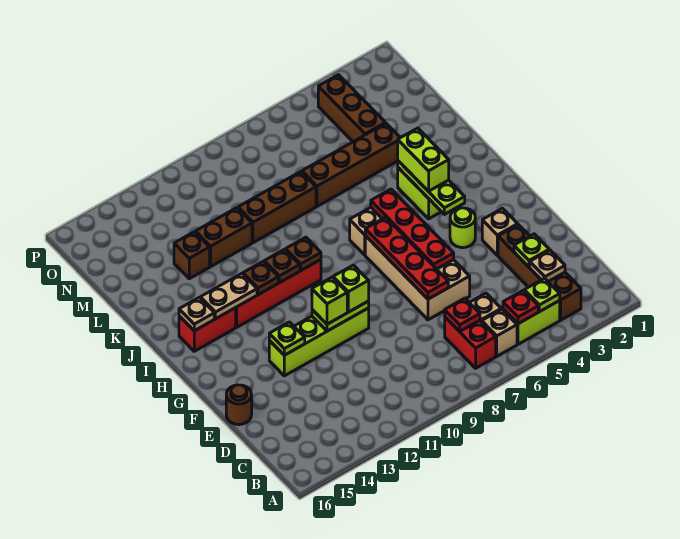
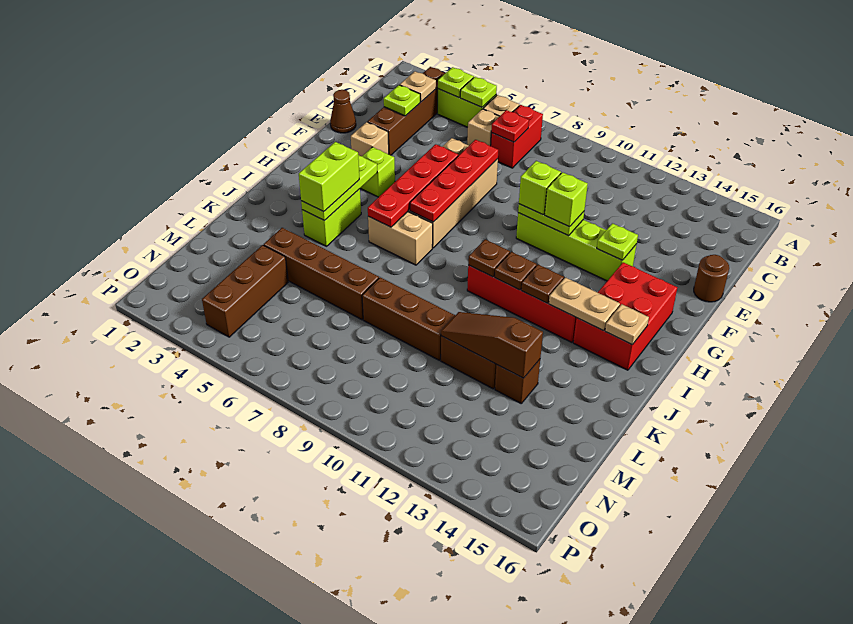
red plate B5 level 2 -> lime plate B5 level 2
none -> brown cone E1 level 1
lime round brick G4 level 1 -> lime brick G4 level 1
red brick I14:I15 level 1 -> red brick G14:I15 level 1
none -> brown slope L11:L13 level 2 top 13

